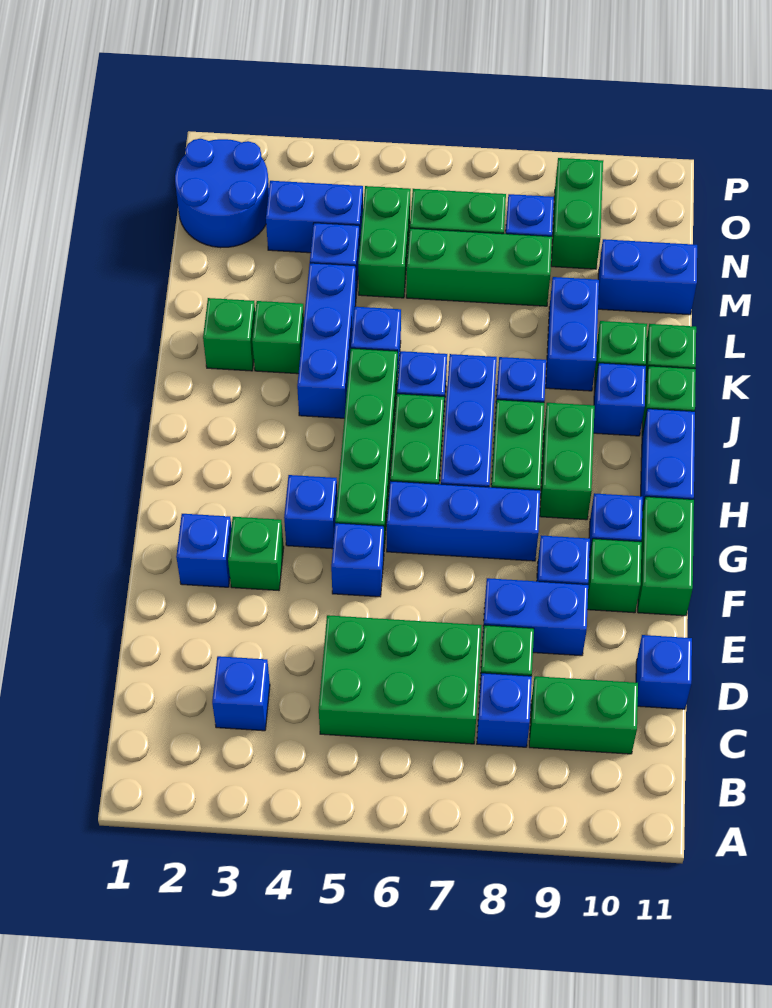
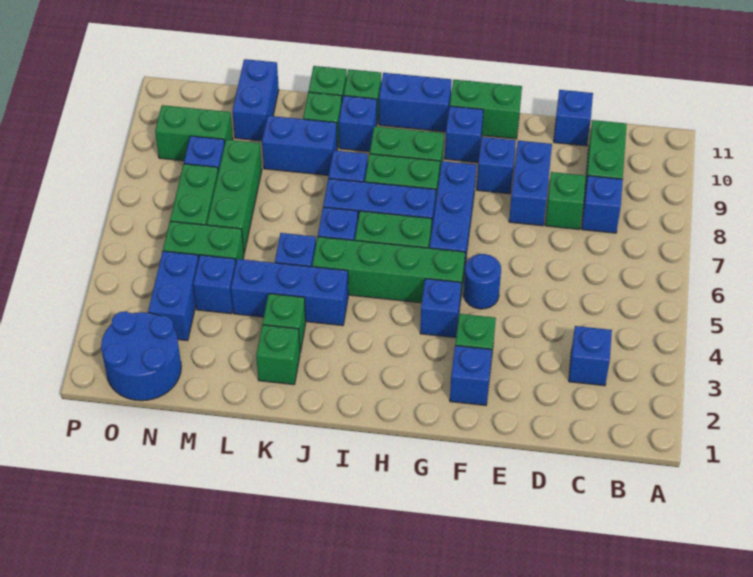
green brick C5:D7 level 1 -> none
blue brick F5 level 1 -> blue round brick F5 level 1
green brick F10 level 1 -> none

